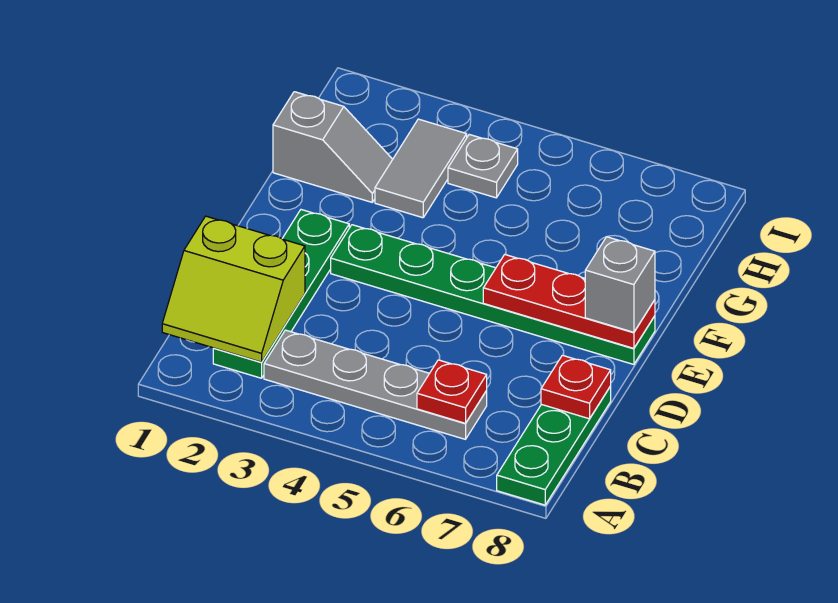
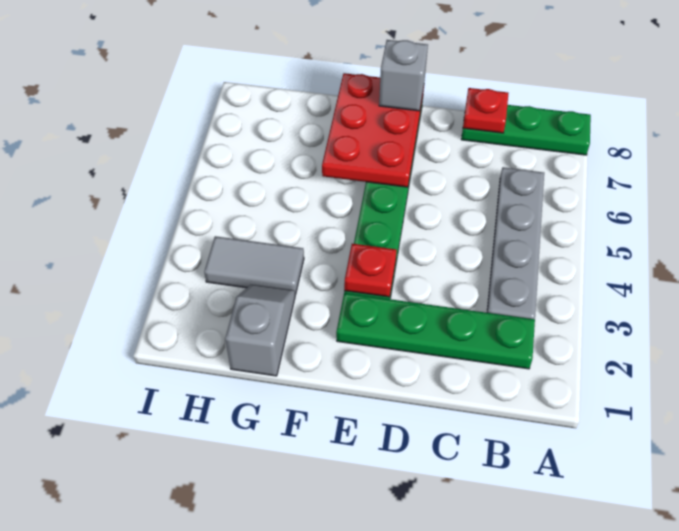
lime slope B1:C2 level 2 top C -> none
red plate B6 level 2 -> red plate E3 level 2
red plate E6:E8 level 2 -> red plate E6:F8 level 2
grey plate H4 level 1 -> none

